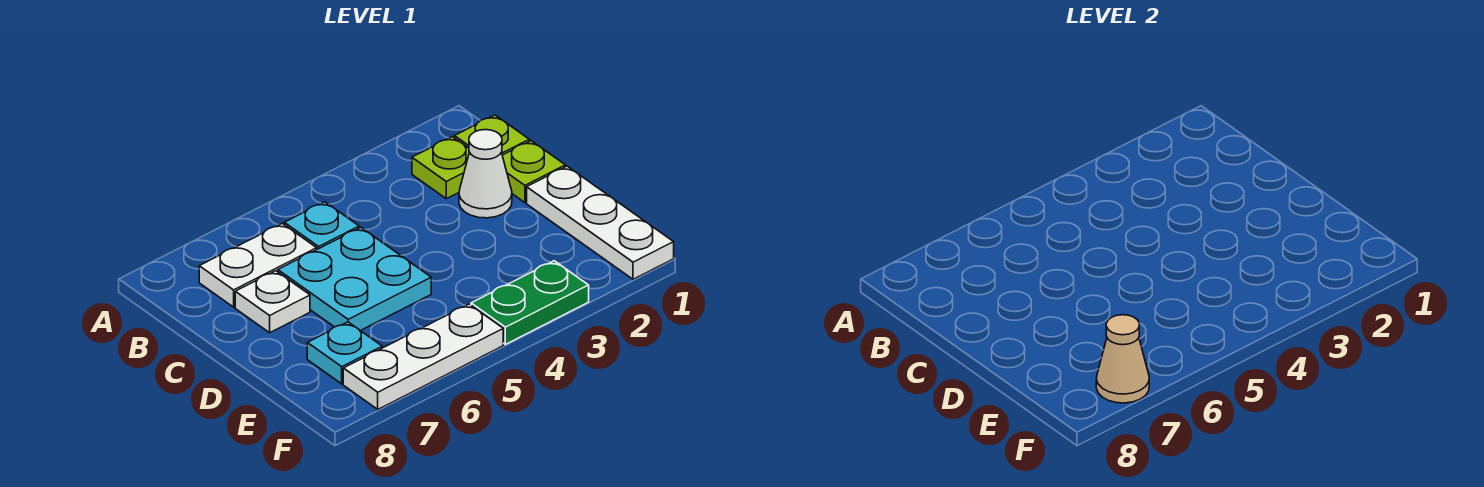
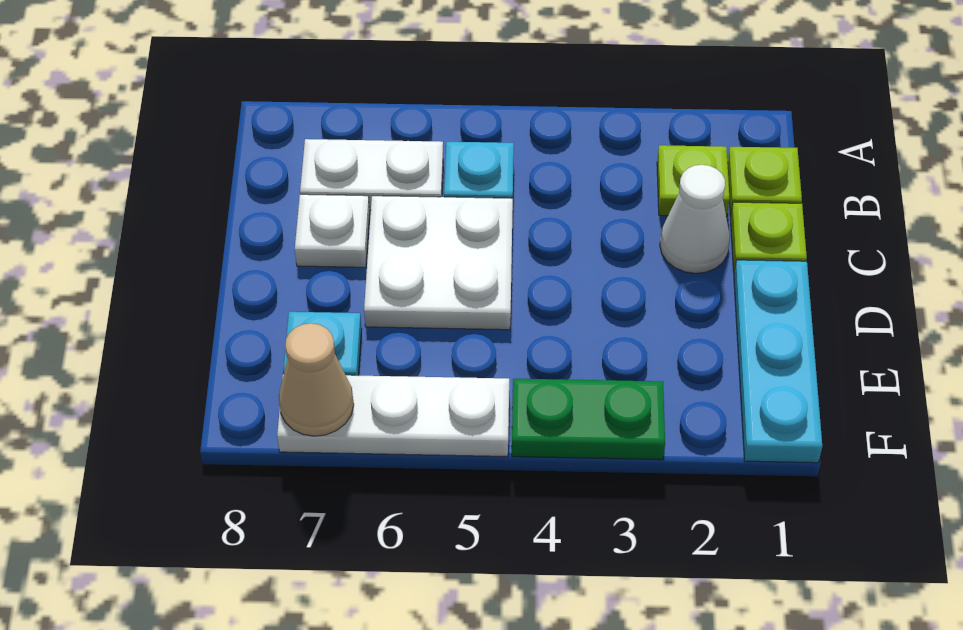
cyan plate C5:D6 level 1 -> white plate C5:D6 level 1
white plate D1:F1 level 1 -> cyan plate D1:F1 level 1

